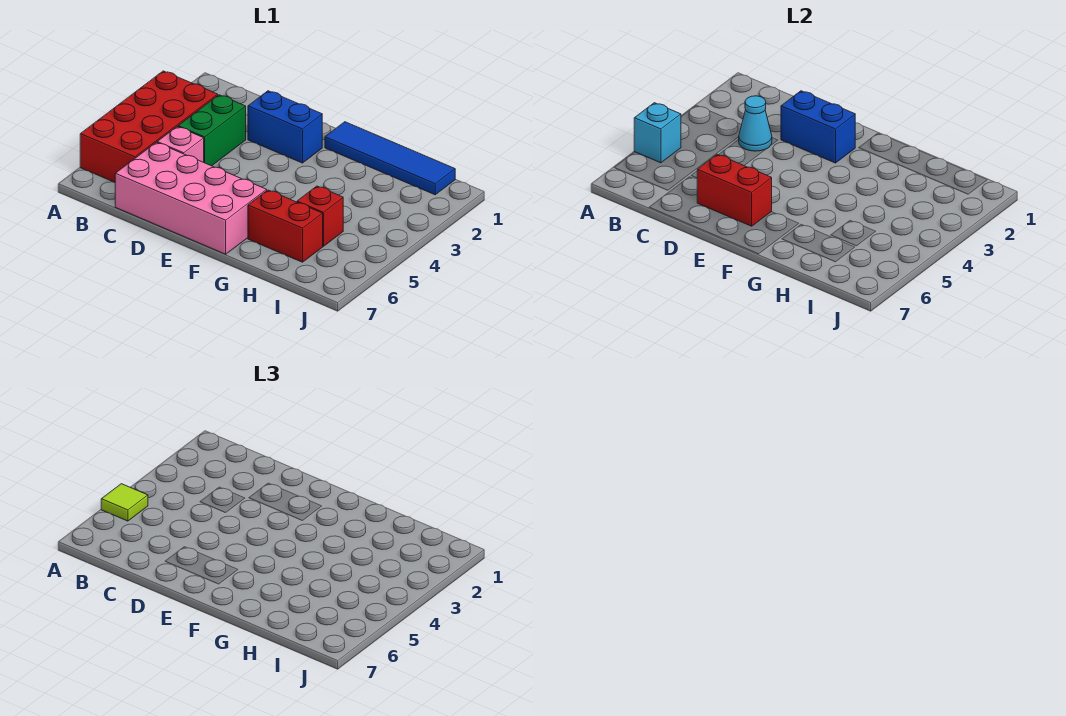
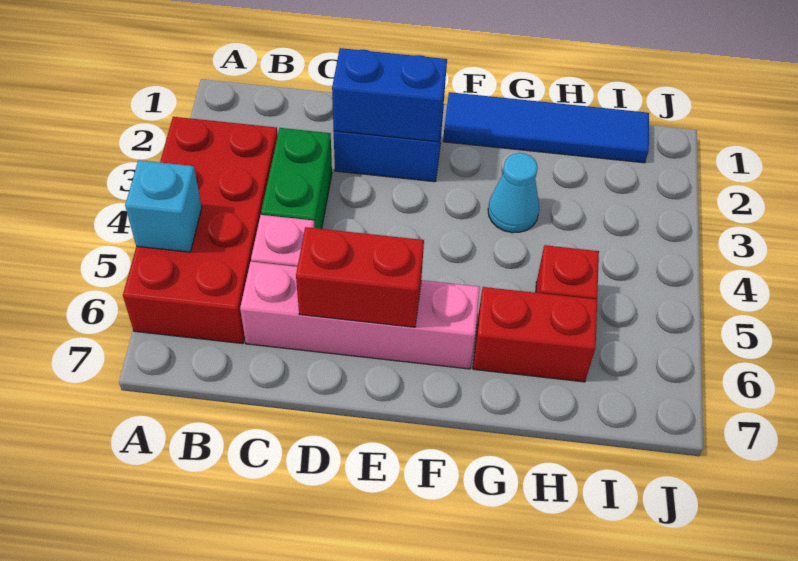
lime tile A5 level 3 -> none
cyan cone C3 level 2 -> cyan cone G3 level 1
pink brick C6:F7 level 1 -> pink brick C6:F6 level 1

